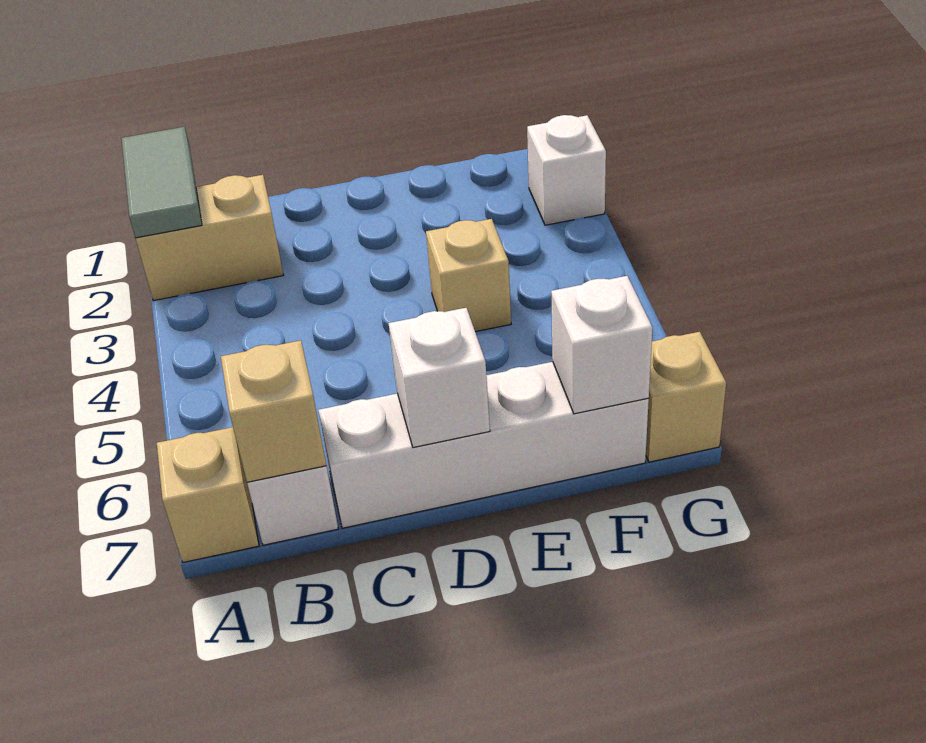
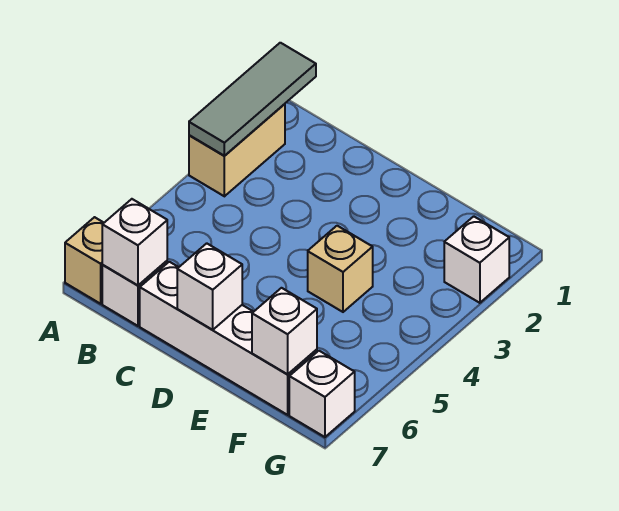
grey tile A1:A2 level 2 -> grey tile A1:A3 level 2
tan brick A2:B2 level 1 -> tan brick A2:A3 level 1
tan brick B7 level 2 -> white brick B7 level 2
tan brick G7 level 1 -> white brick G7 level 1

